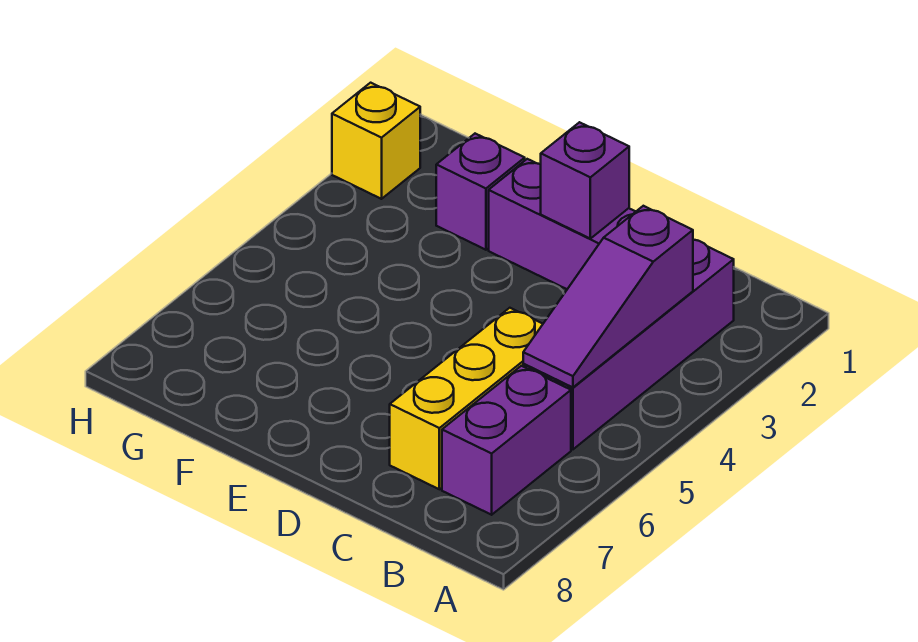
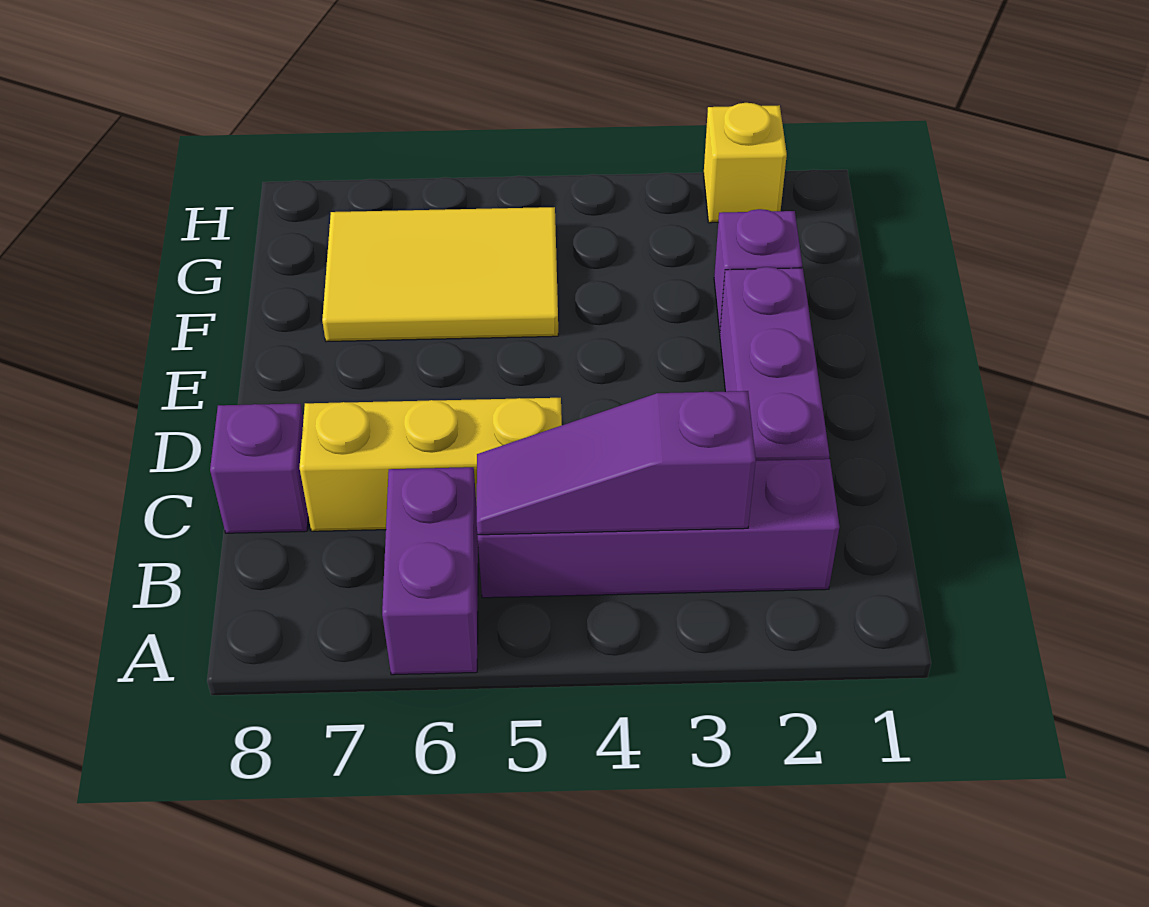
purple brick B6:B7 level 1 -> purple brick A6:B6 level 1
purple brick D2 level 2 -> purple brick C8 level 1
none -> yellow tile F5:G7 level 1

